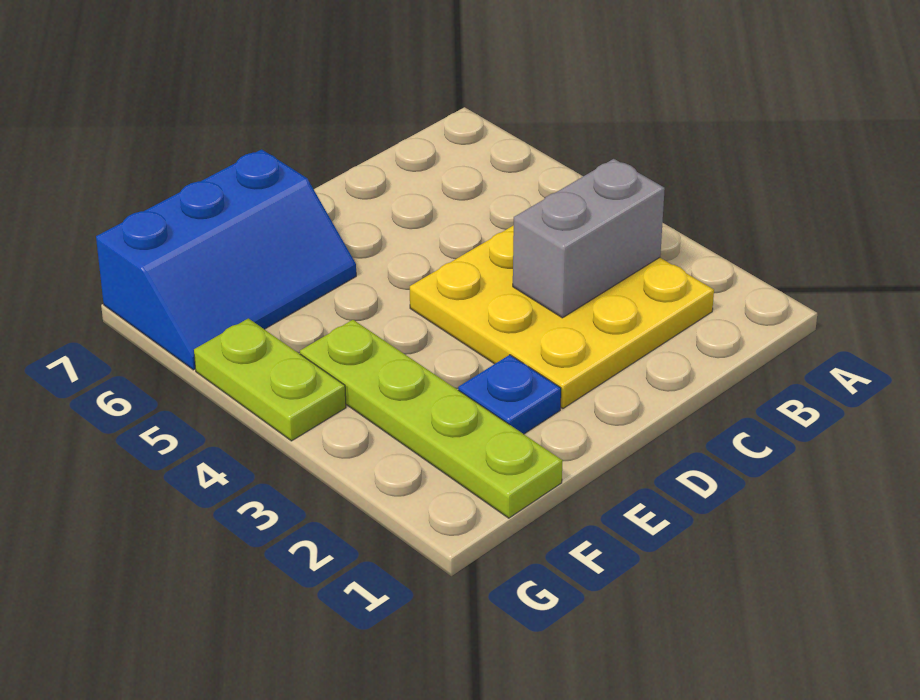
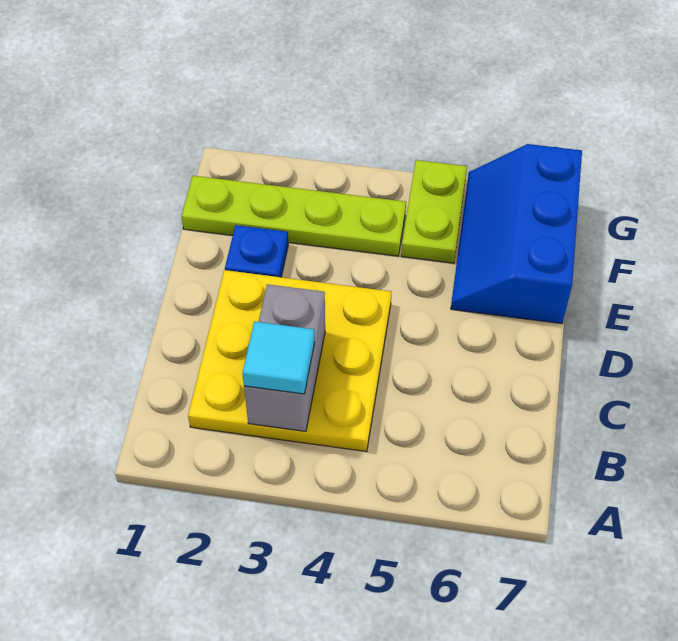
none -> cyan tile B3 level 3
lime plate G4:G5 level 1 -> lime plate F5:G5 level 1

